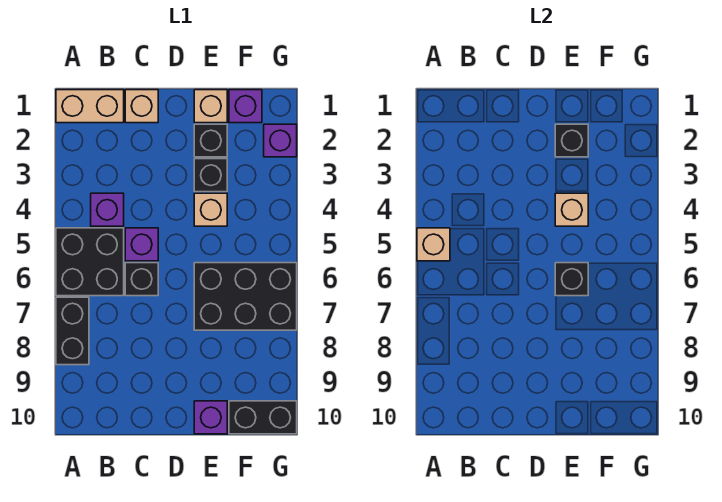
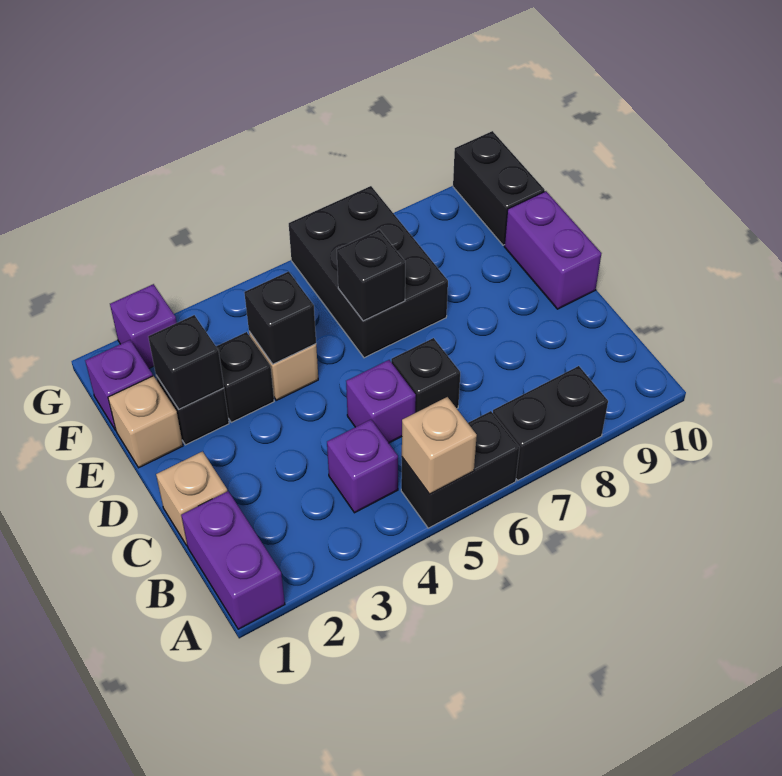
tan brick A1:B1 level 1 -> purple brick A1:B1 level 1
black brick A5:B6 level 1 -> black brick A5:A6 level 1
tan brick E4 level 2 -> black brick E4 level 2
purple brick E10 level 1 -> purple brick D10:E10 level 1

